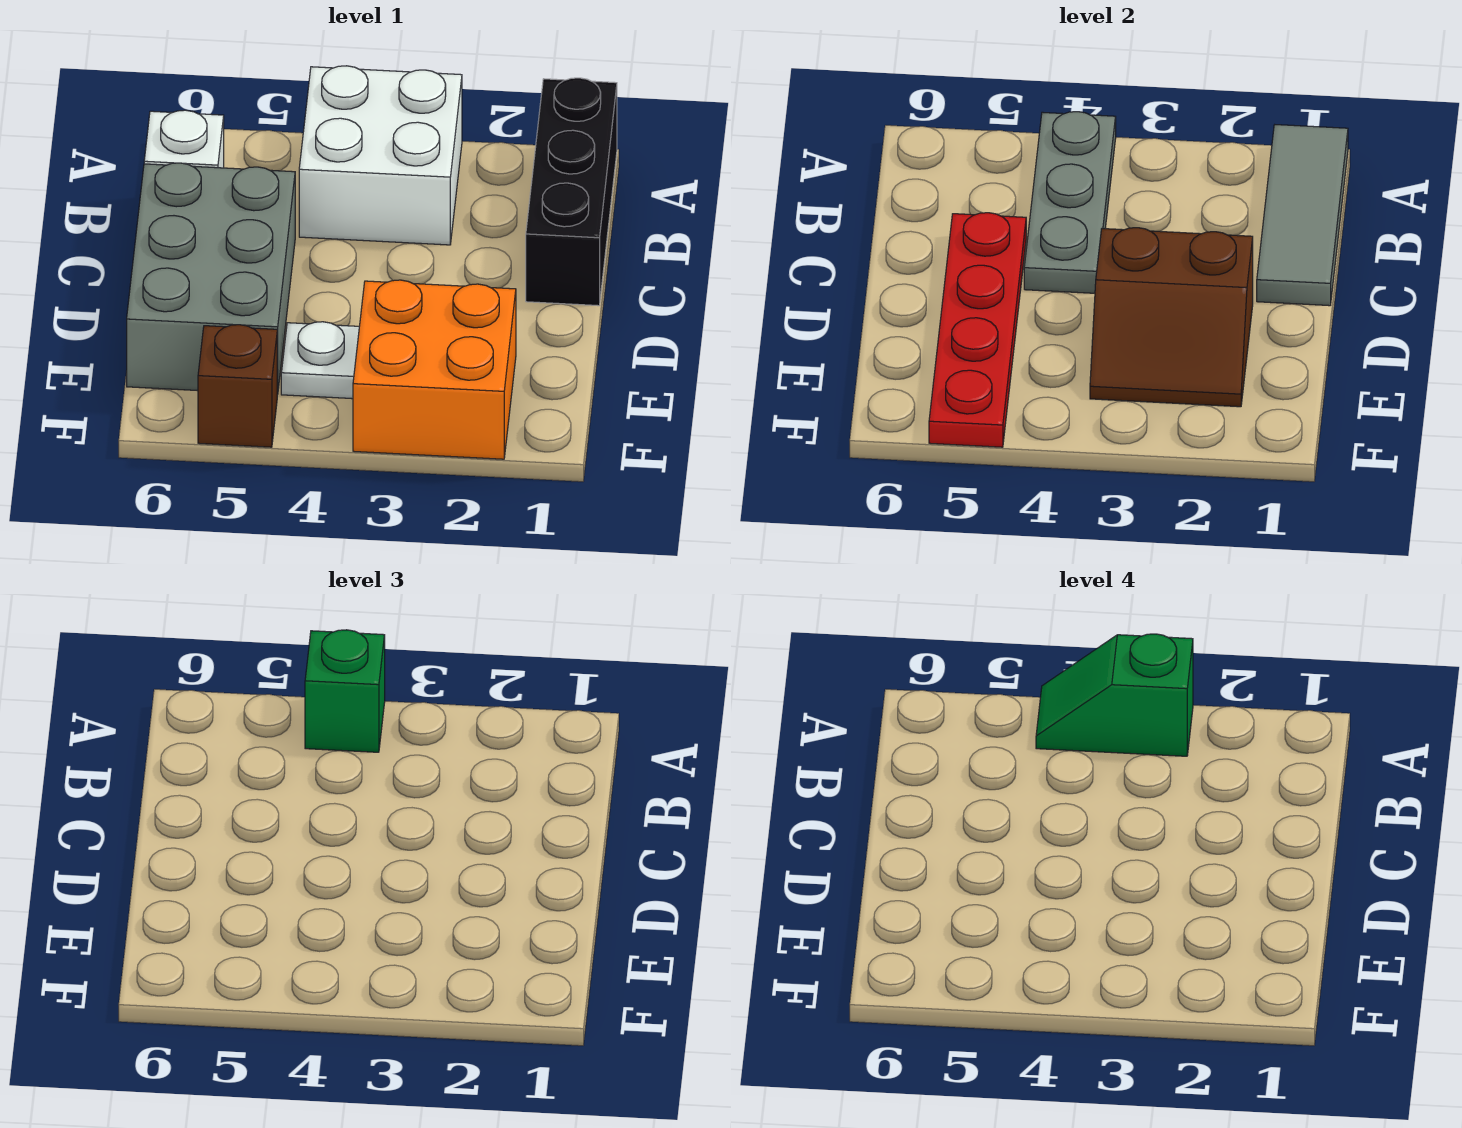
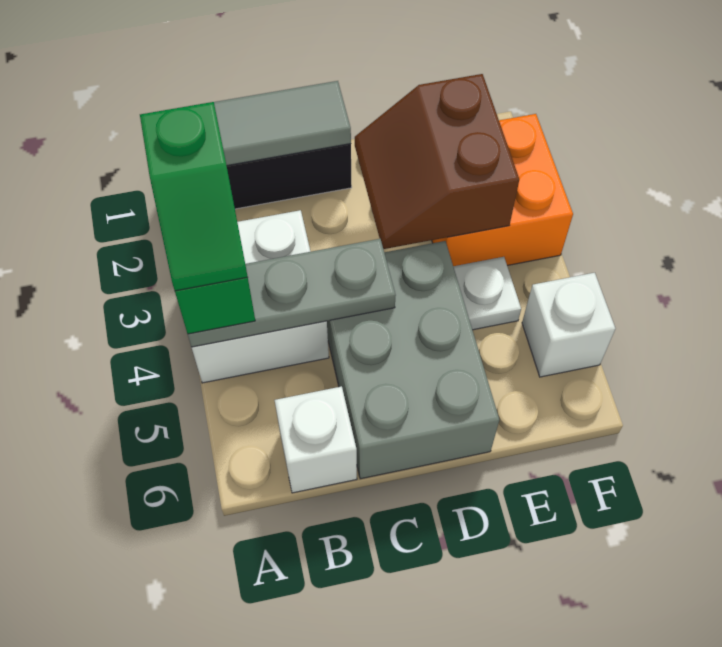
grey brick C5:E6 level 1 -> grey brick C4:D6 level 1
red plate C5:F5 level 2 -> none
brown slope D2:E3 level 2 top D -> brown slope D2:E3 level 2 top E
brown brick F5 level 1 -> white brick F5 level 1

